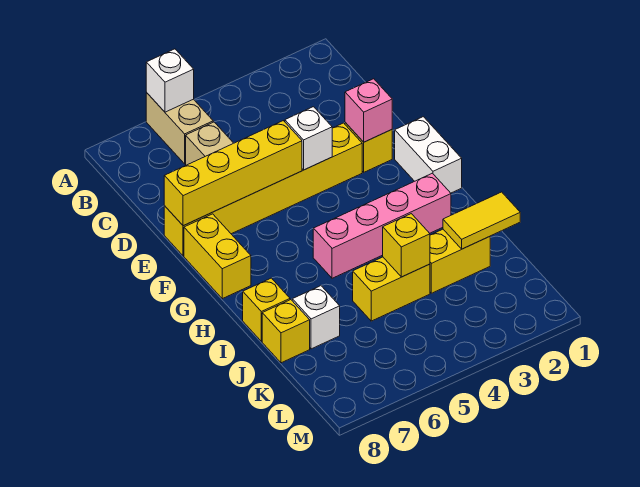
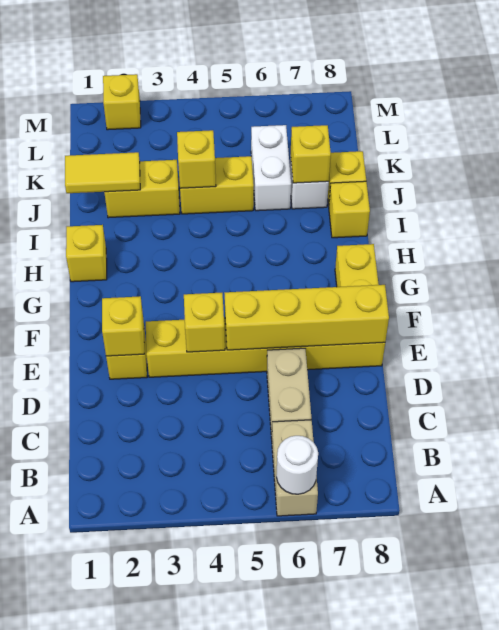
white brick A6 level 2 -> white round brick A6 level 2
pink brick E2 level 2 -> yellow brick E2 level 2
white brick E4 level 2 -> yellow brick E4 level 2
white brick F1:G1 level 1 -> white brick J6:K6 level 1
none -> yellow brick H1 level 1
pink brick H2:H5 level 1 -> none
none -> yellow brick J7 level 2
none -> yellow brick M2 level 1

